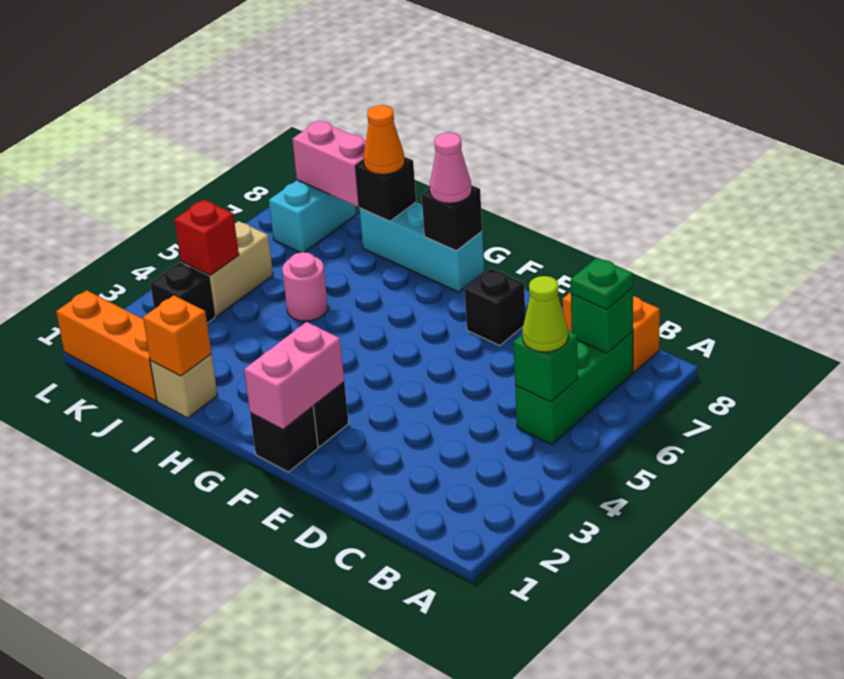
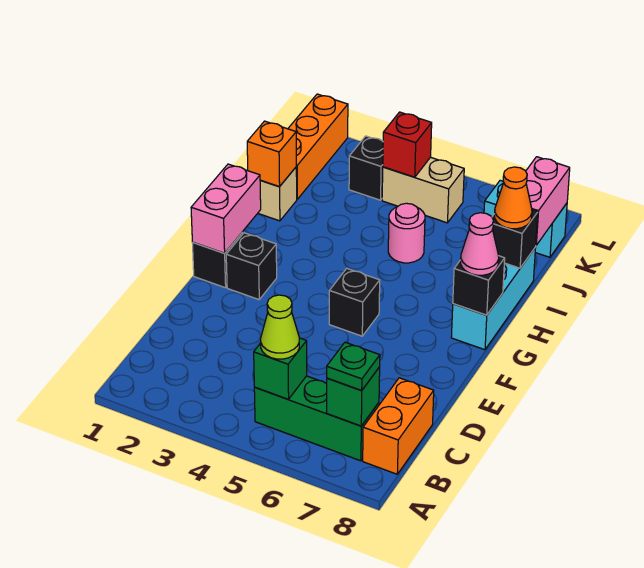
black brick E7 level 1 -> black brick F5 level 1
pink brick F1:F2 level 2 -> pink brick F1:G1 level 2

